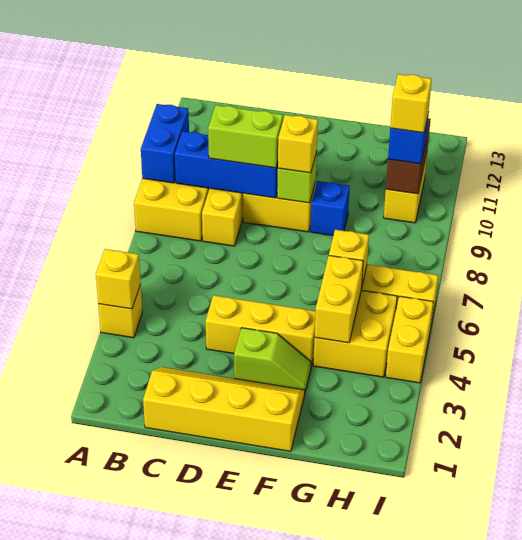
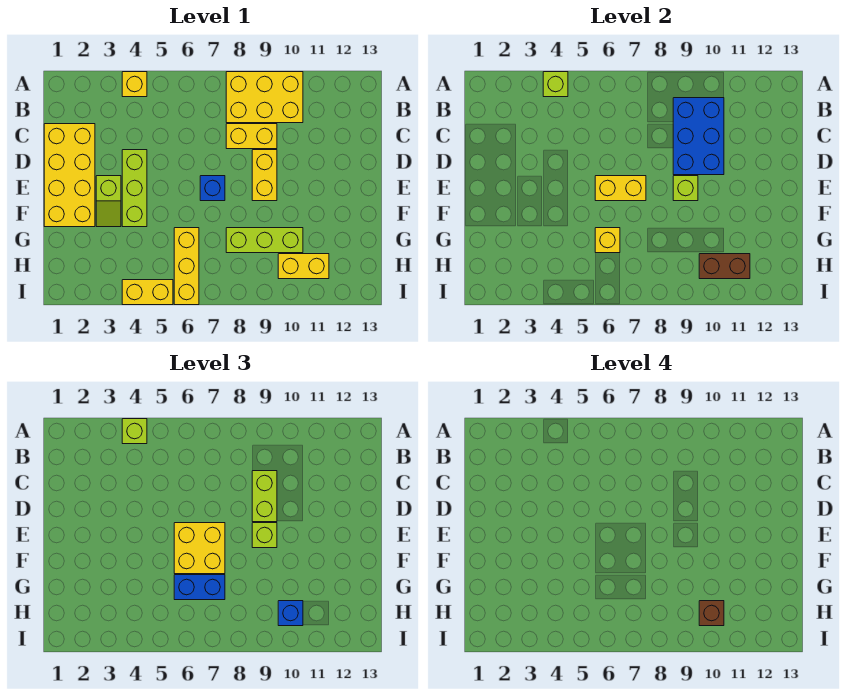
yellow brick A4 level 2 -> lime brick A4 level 2
none -> lime brick A4 level 3
blue brick A9:A10 level 2 -> blue brick G6:G7 level 3
blue brick B9:D9 level 2 -> blue brick B9:D10 level 2
yellow slope C1:F2 level 1 top 1 -> yellow brick C1:F2 level 1
yellow brick D4:F4 level 1 -> lime brick D4:F4 level 1
yellow brick E9 level 3 -> lime brick E9 level 3
blue brick F9 level 1 -> blue brick E7 level 1
yellow brick G4:H5 level 1 -> yellow brick E6:F7 level 3
yellow brick G4:G5 level 2 -> yellow brick E6:E7 level 2
none -> lime brick G8:G10 level 1
yellow brick H10 level 4 -> brown brick H10 level 4

